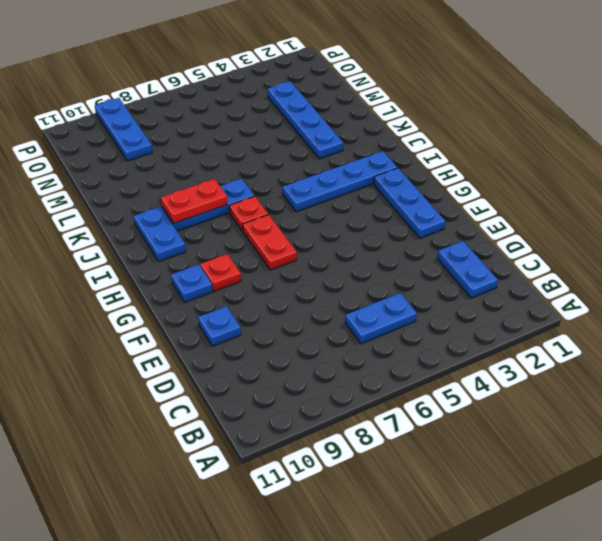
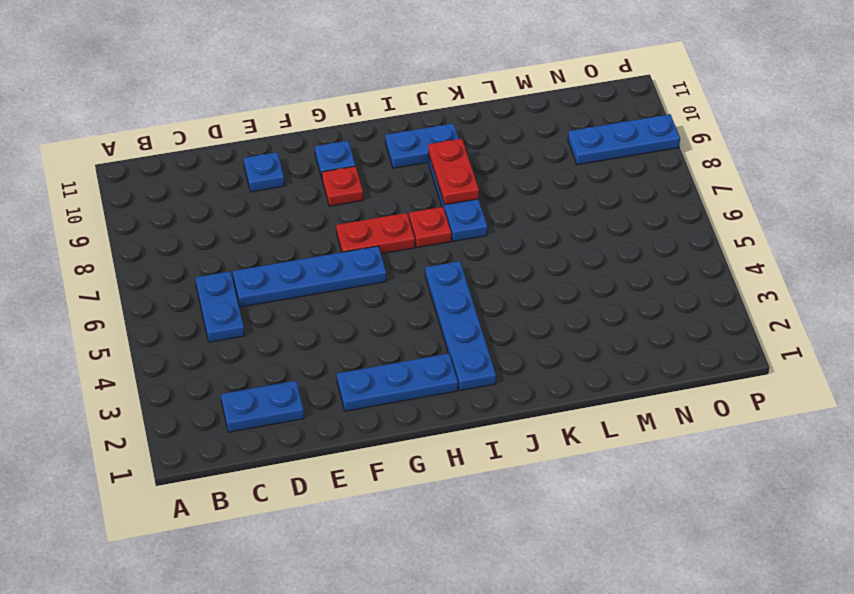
blue plate K3:N3 level 1 -> blue plate D6:G6 level 1

